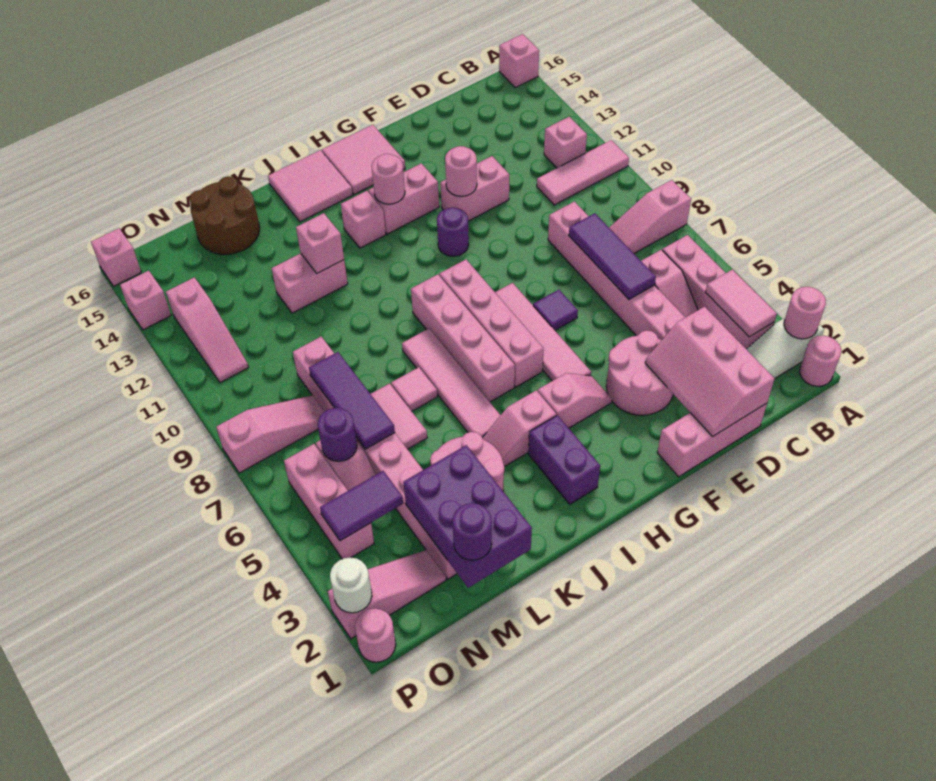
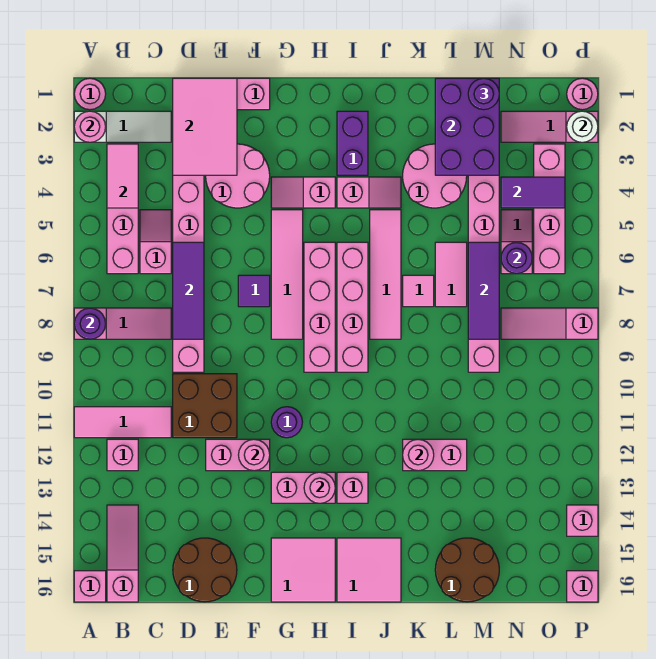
none -> purple round brick A8 level 2
pink slope D1:E3 level 2 top D -> pink tile D1:E3 level 2
none -> brown brick D10:E11 level 1
none -> brown round brick D15:E16 level 1
pink brick K12 level 2 -> pink round brick K12 level 2
pink brick O4:O6 level 1 -> pink brick O3:O6 level 1
pink slope O11:O13 level 1 top 13 -> pink slope B14:B16 level 1 top 16

